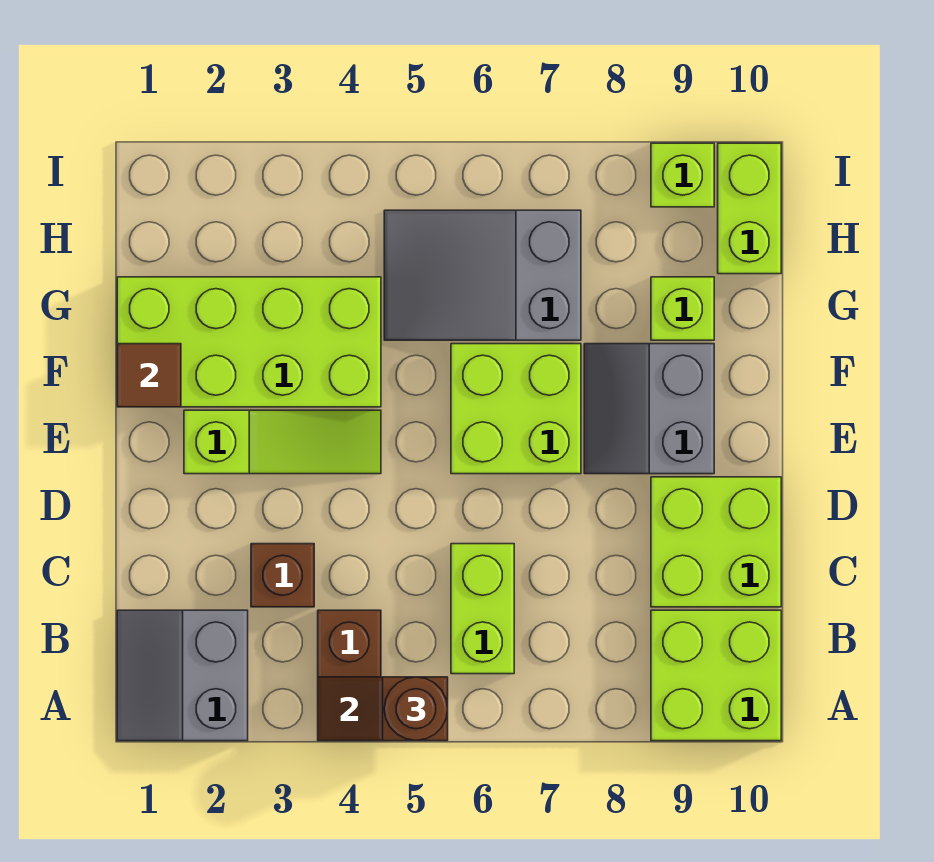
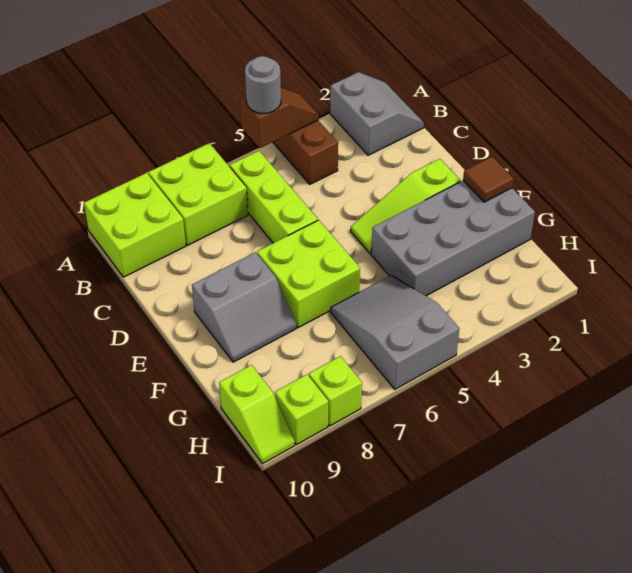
brown round brick A5 level 3 -> grey round brick A5 level 3
lime brick B6:C6 level 1 -> lime brick B6:D6 level 1
brown brick C3 level 1 -> none
lime brick C9:D10 level 1 -> lime brick A7:B8 level 1
grey slope E8:F9 level 1 top 9 -> grey slope E8:F9 level 1 top E
lime brick F1:G4 level 1 -> grey brick F1:G4 level 1
grey slope G5:H7 level 1 top 7 -> grey slope G5:I6 level 1 top I
lime brick G9 level 1 -> lime brick I8 level 1
lime brick H10:I10 level 1 -> lime slope H10:I10 level 1 top H

